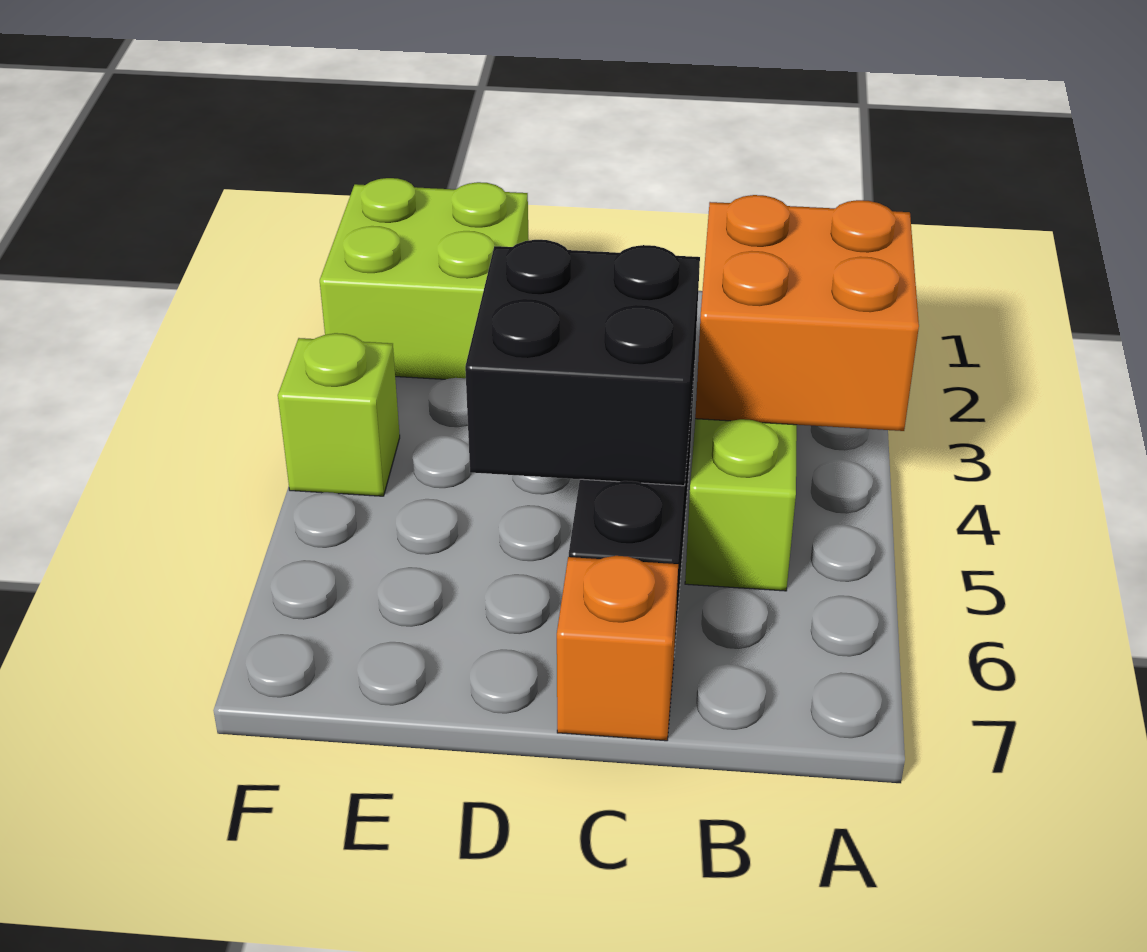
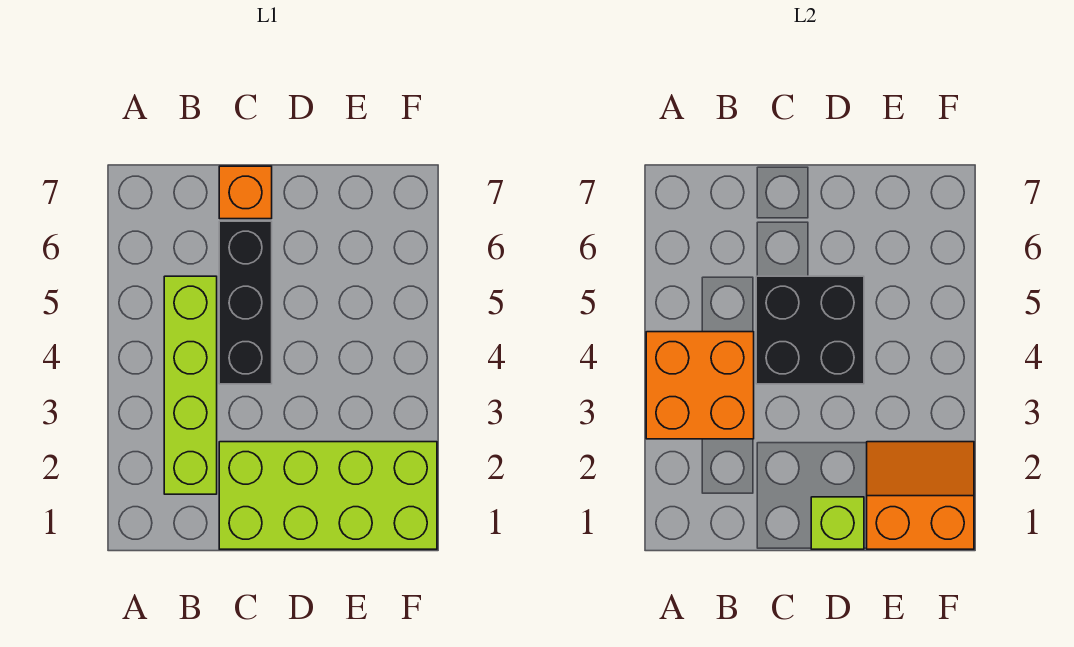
lime brick E1:F2 level 1 -> lime brick C1:F2 level 1
none -> orange slope E1:F2 level 2 top 1
lime brick F4 level 1 -> lime brick D1 level 2

